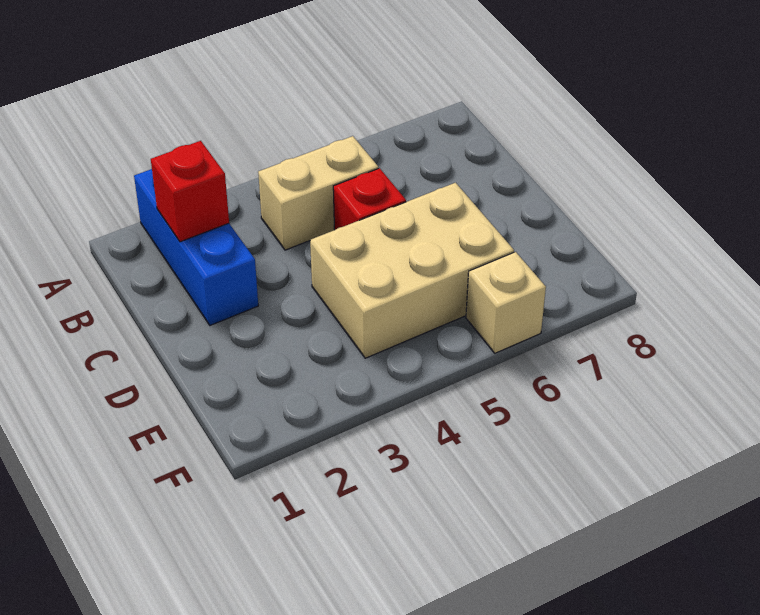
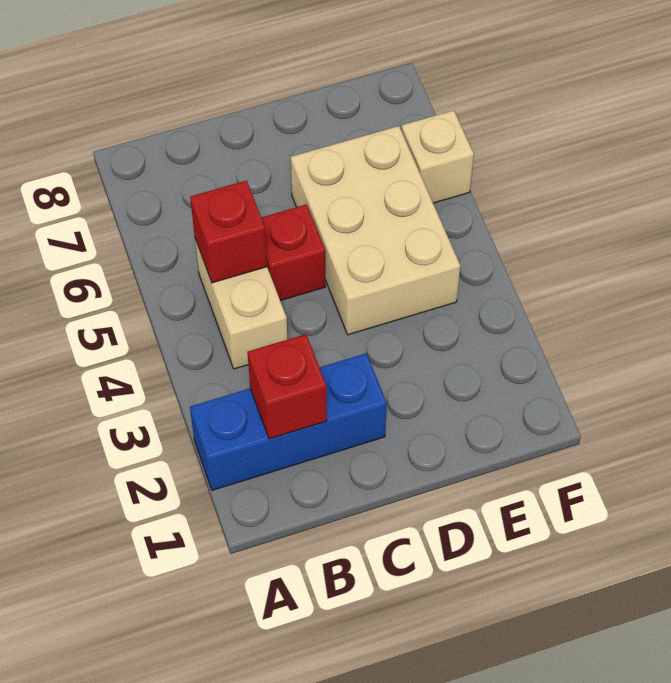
none -> red brick B5 level 2

